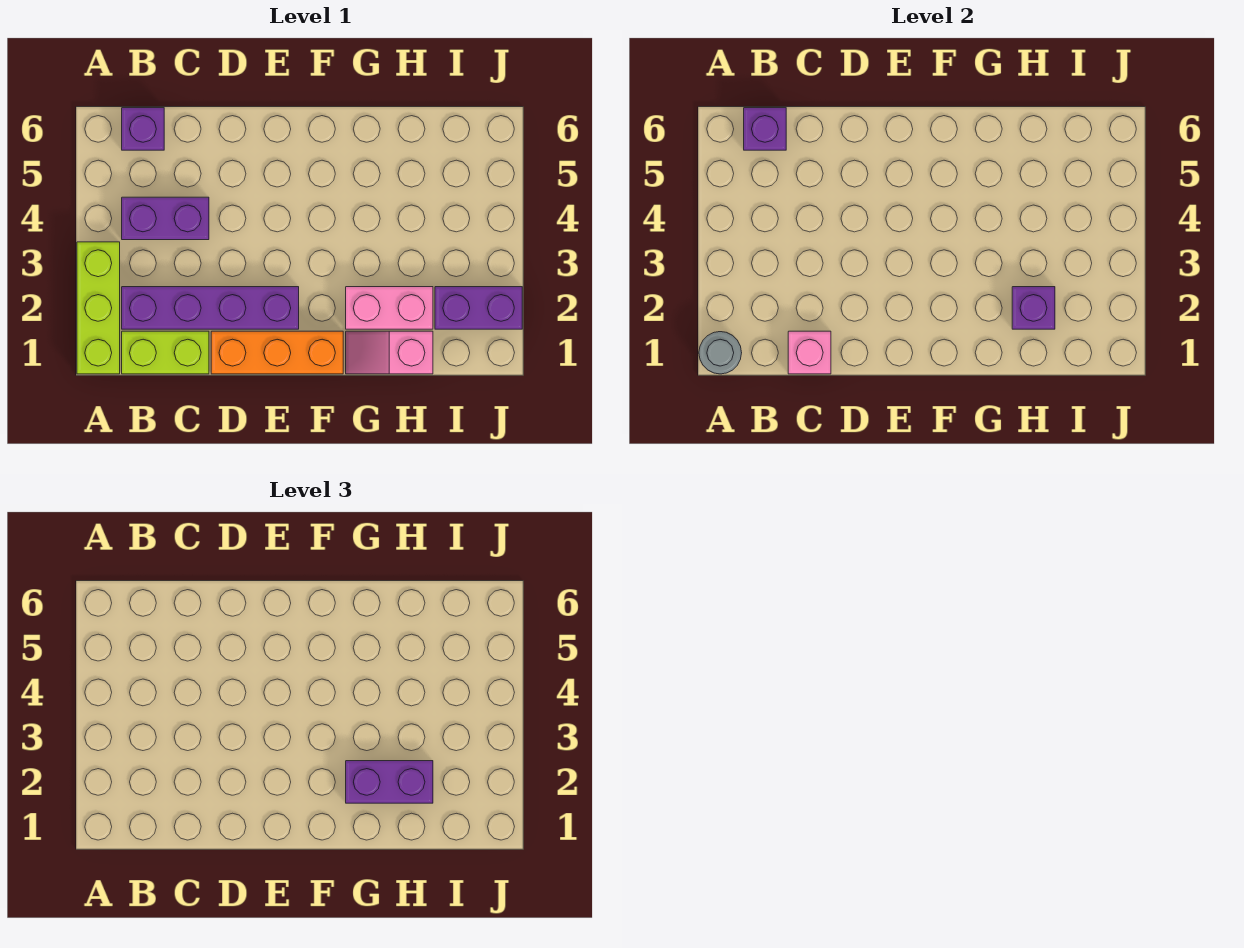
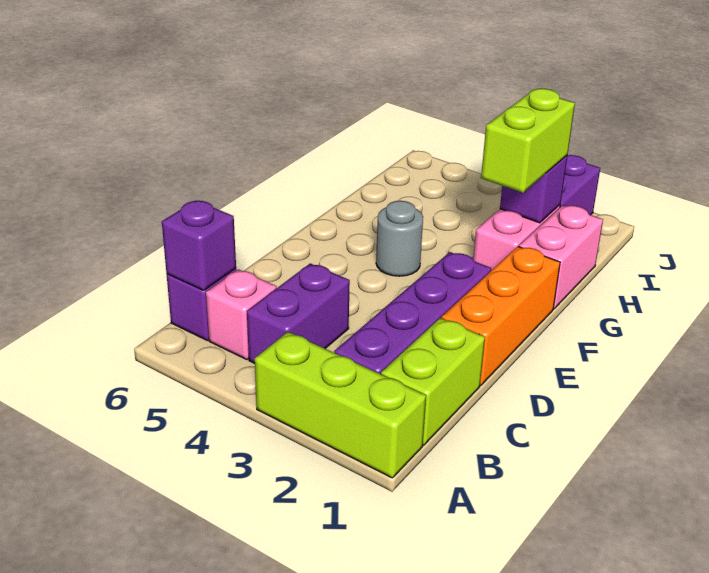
grey round brick A1 level 2 -> grey round brick F4 level 1
pink brick C1 level 2 -> pink brick B5 level 1
pink slope G1:H1 level 1 top H -> pink brick G1:H1 level 1
purple brick G2:H2 level 3 -> lime brick G2:H2 level 3

